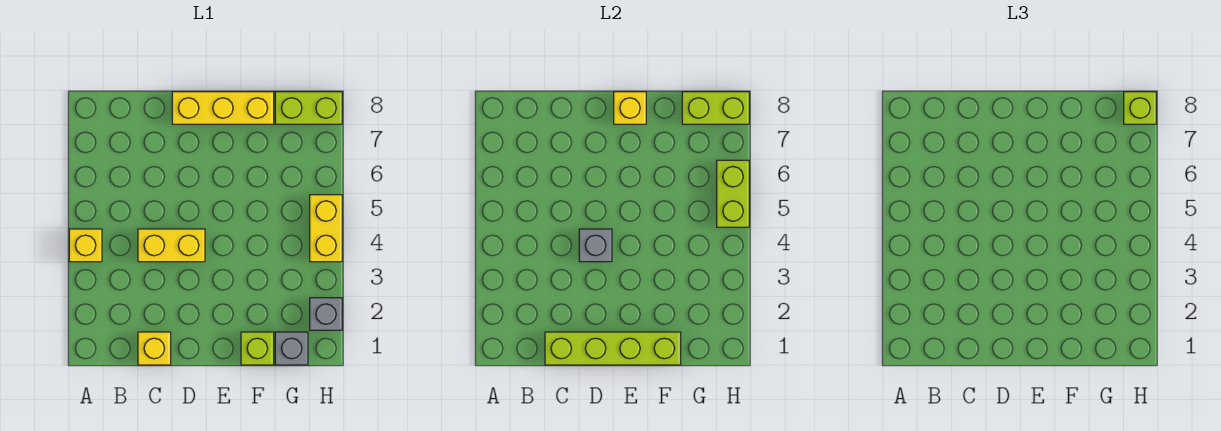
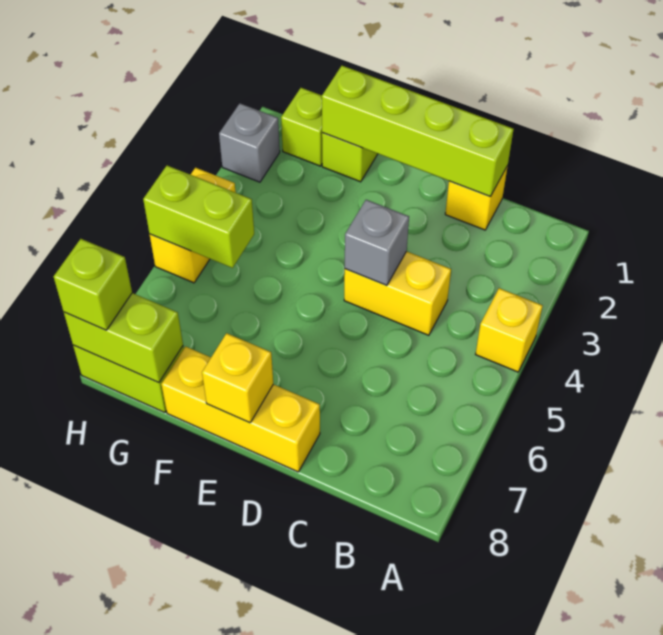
grey brick G1 level 1 -> lime brick G1 level 1
lime brick H5:H6 level 2 -> lime brick G5:H5 level 2

